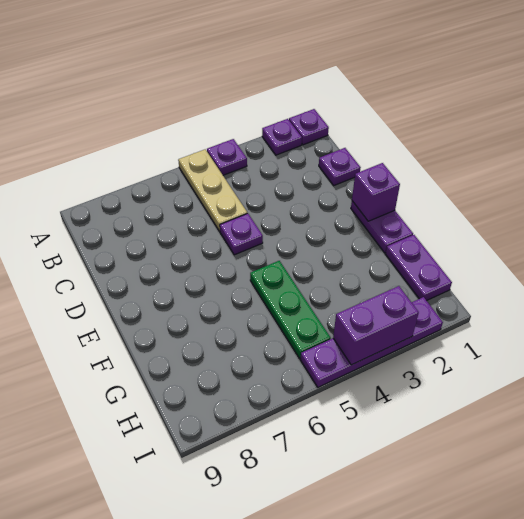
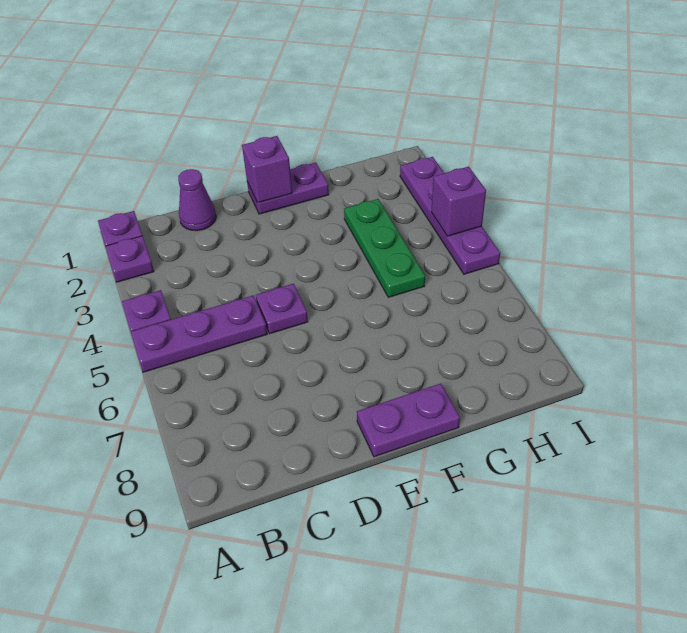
tan plate A5:C5 level 1 -> purple plate A5:C5 level 1
purple plate C1 level 1 -> purple cone C1 level 1
green plate F5:H5 level 1 -> green plate G3:G5 level 1
purple plate G1:H1 level 1 -> purple plate E9:F9 level 1
purple brick I3:I4 level 2 -> purple brick I4 level 2

